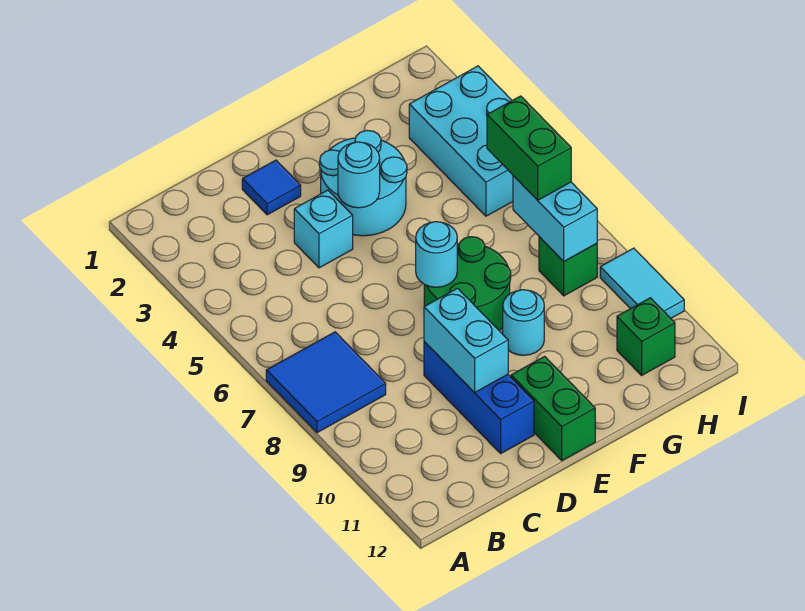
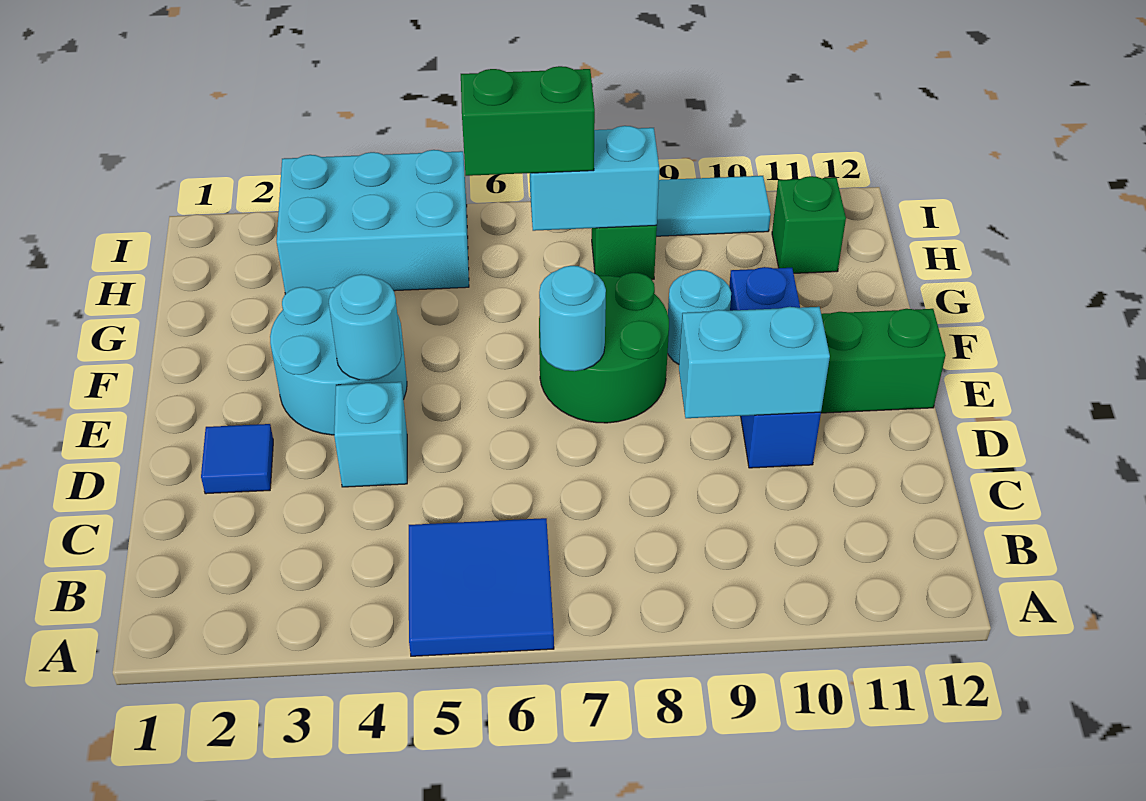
blue tile A7:B8 level 1 -> blue tile A5:B6 level 1
blue brick D9:D11 level 1 -> blue brick D10:F10 level 1

